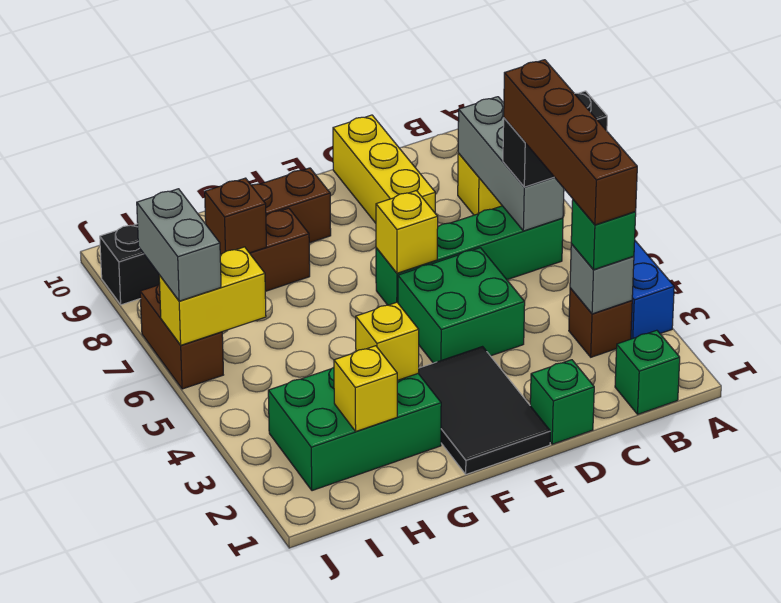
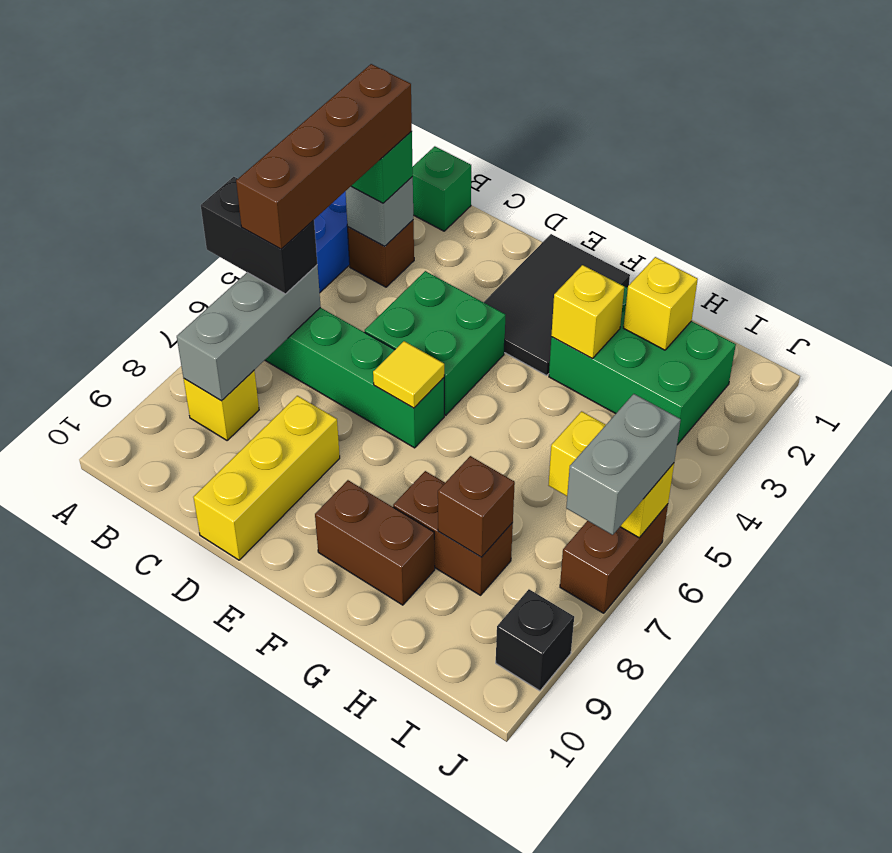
green brick D1 level 1 -> none
yellow brick E6 level 2 -> yellow tile E6 level 2

